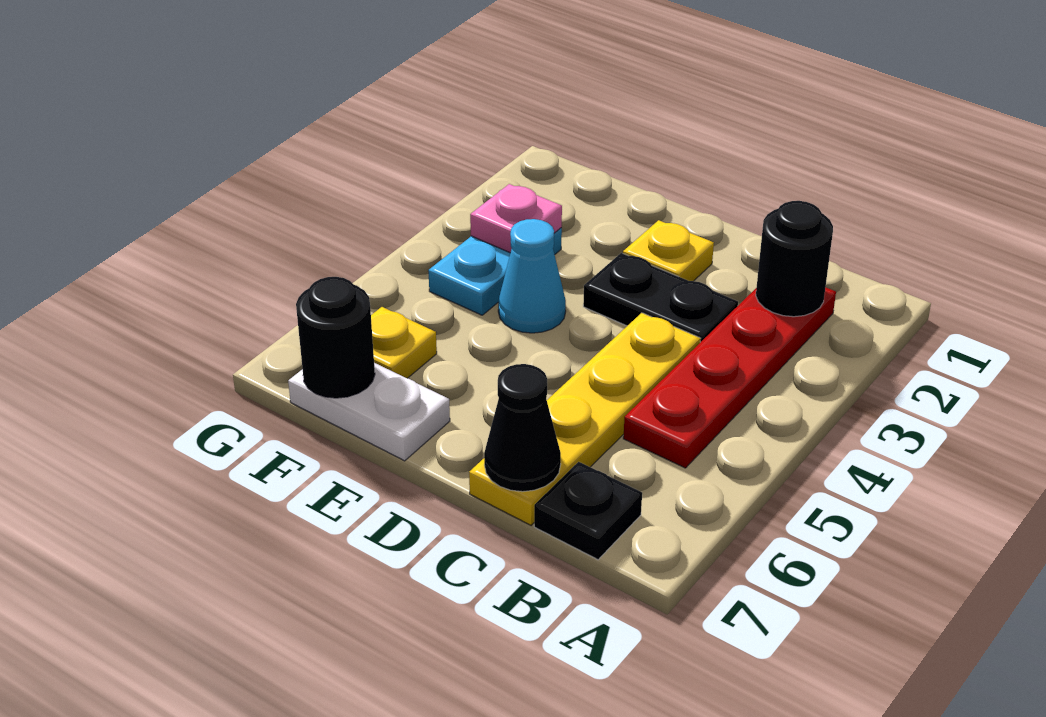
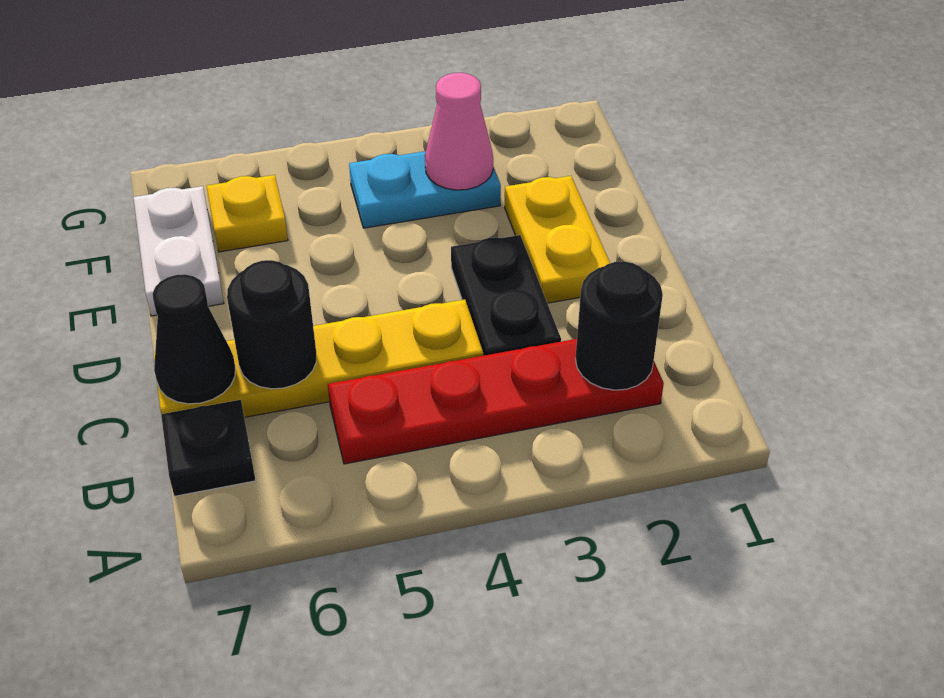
yellow plate D2 level 1 -> yellow plate D2:E2 level 1
cyan cone E4 level 1 -> none
pink plate F3 level 2 -> pink cone F3 level 2
black round brick F7 level 2 -> black round brick C6 level 2

